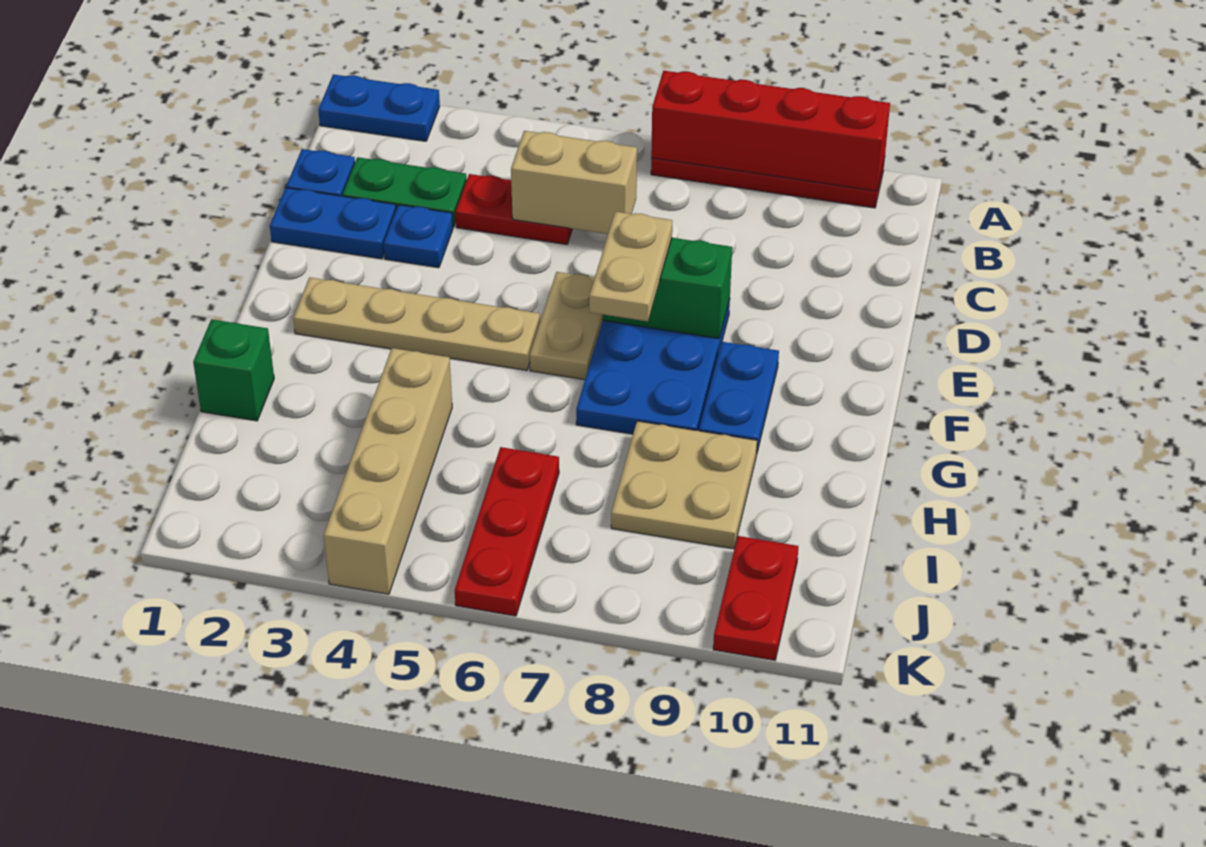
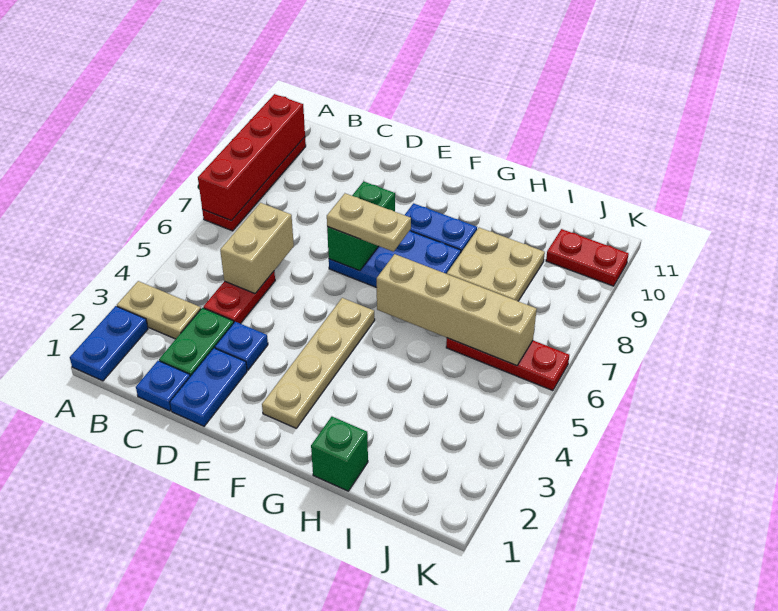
tan plate E6:F6 level 1 -> tan plate A3:B3 level 1
tan brick H4:K4 level 1 -> tan brick G6:J6 level 2

